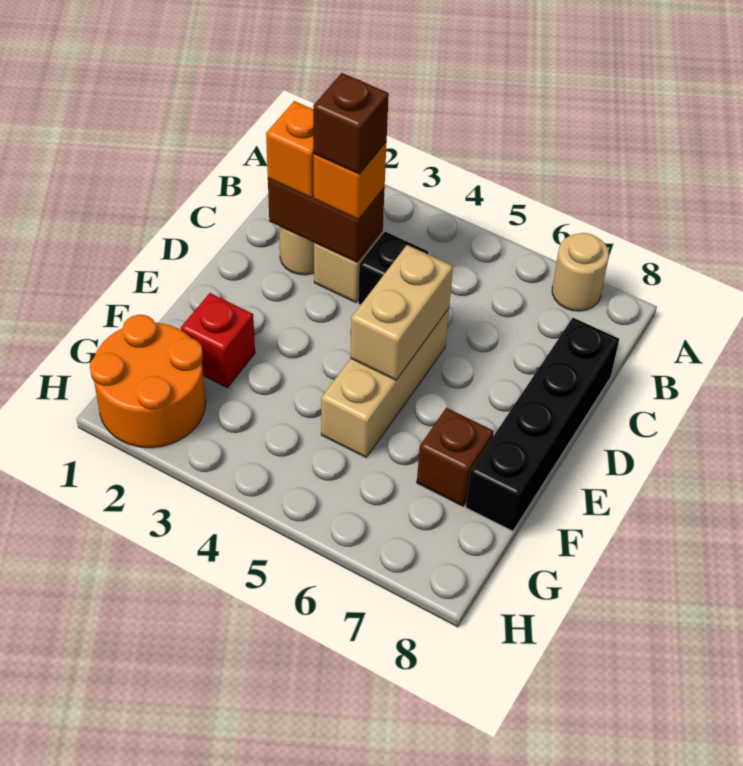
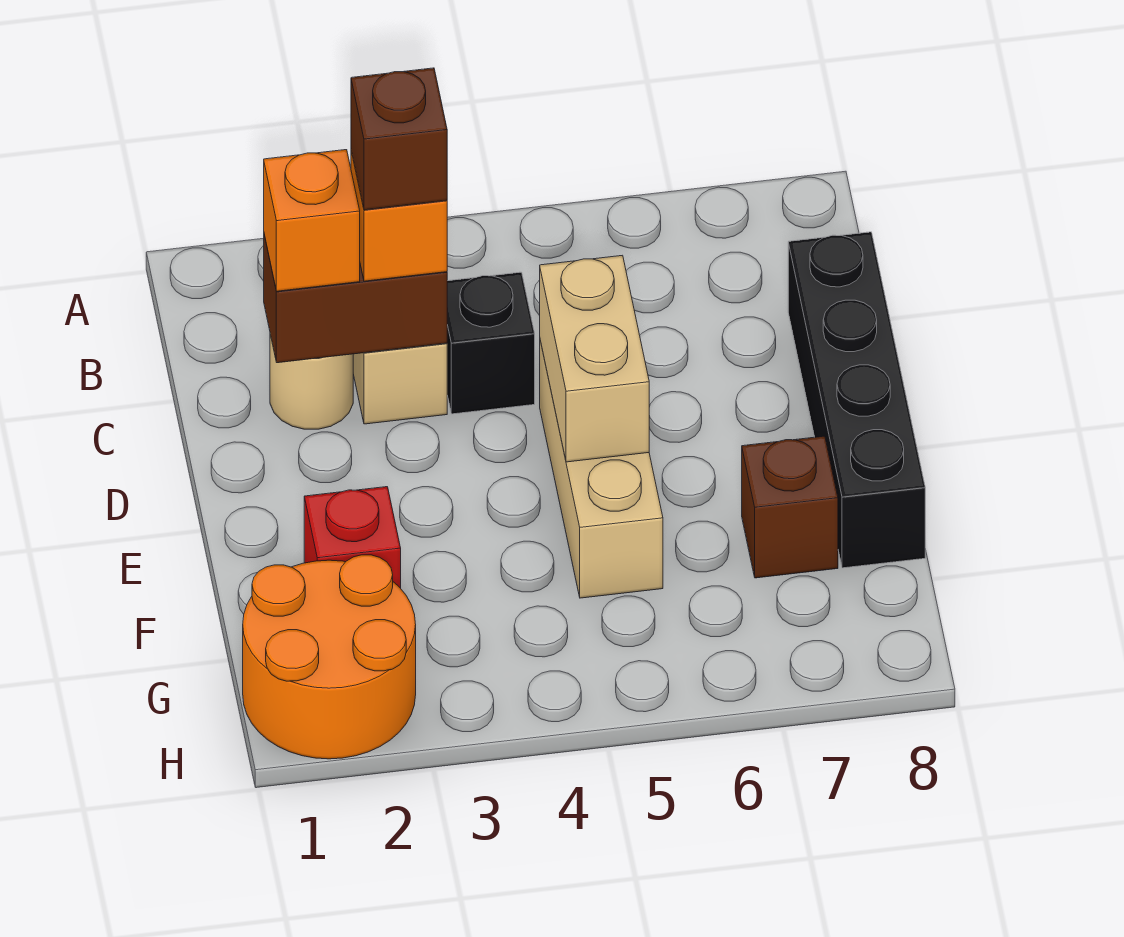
tan round brick A7 level 1 -> none

